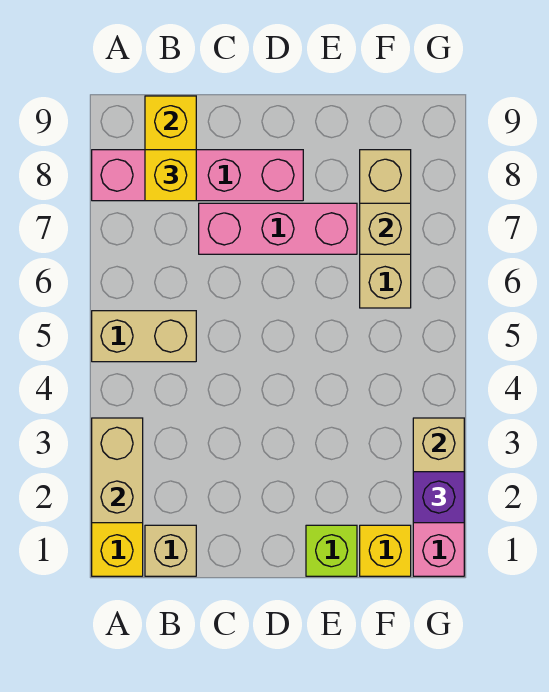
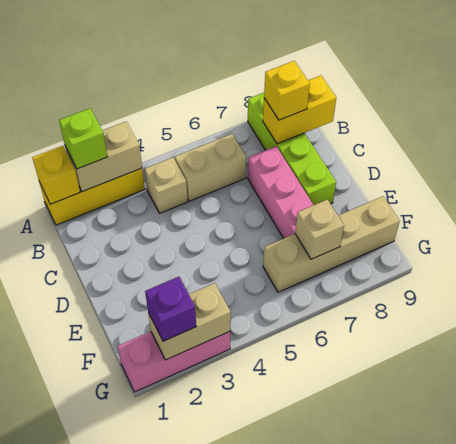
tan brick A5:B5 level 1 -> tan brick B5:B6 level 1
pink brick A8:D8 level 1 -> lime brick A8:D8 level 1
tan brick B1 level 1 -> tan brick B4 level 1
lime brick E1 level 1 -> lime brick A2 level 3
yellow brick F1 level 1 -> yellow brick A1 level 2
tan brick F6:F8 level 1 -> tan brick F6:F9 level 1

